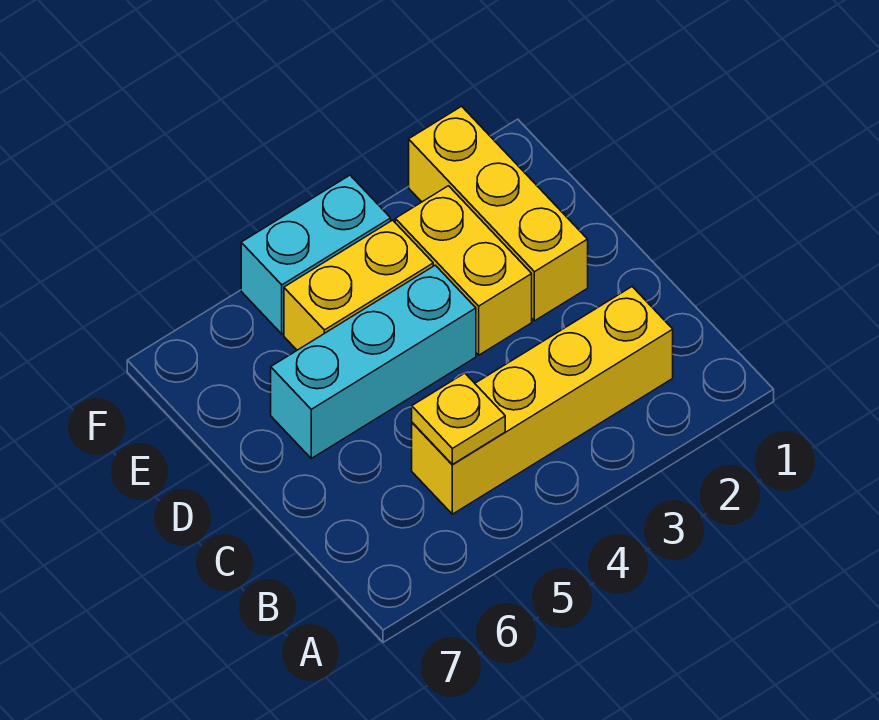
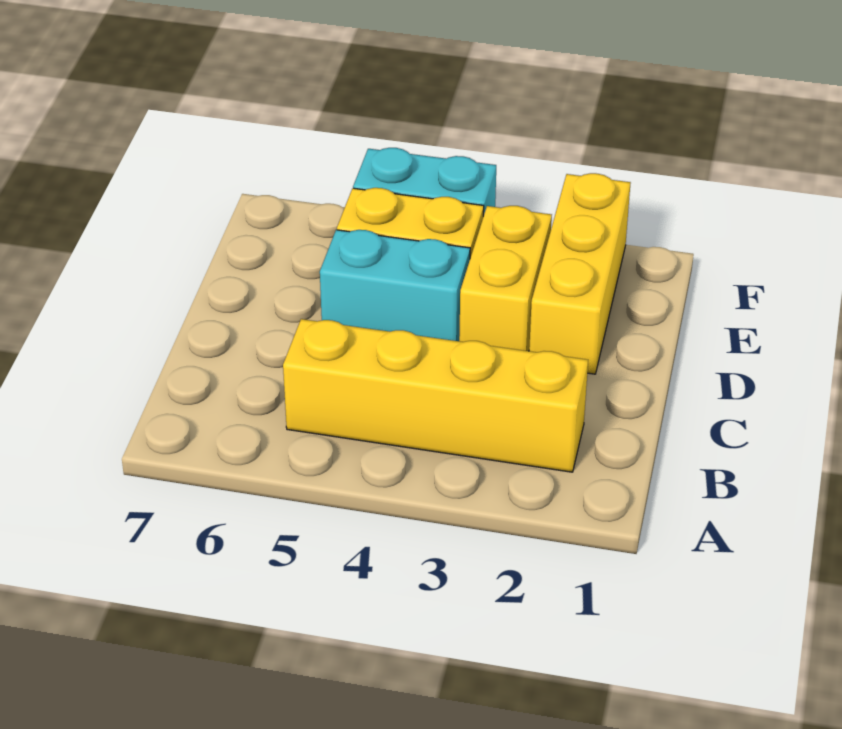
yellow plate B5 level 2 -> none
cyan brick D4:D6 level 1 -> cyan brick D4:D5 level 1

